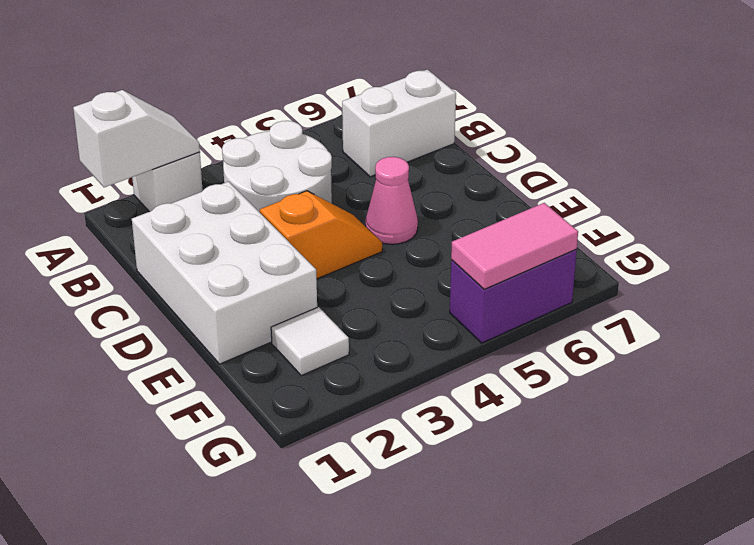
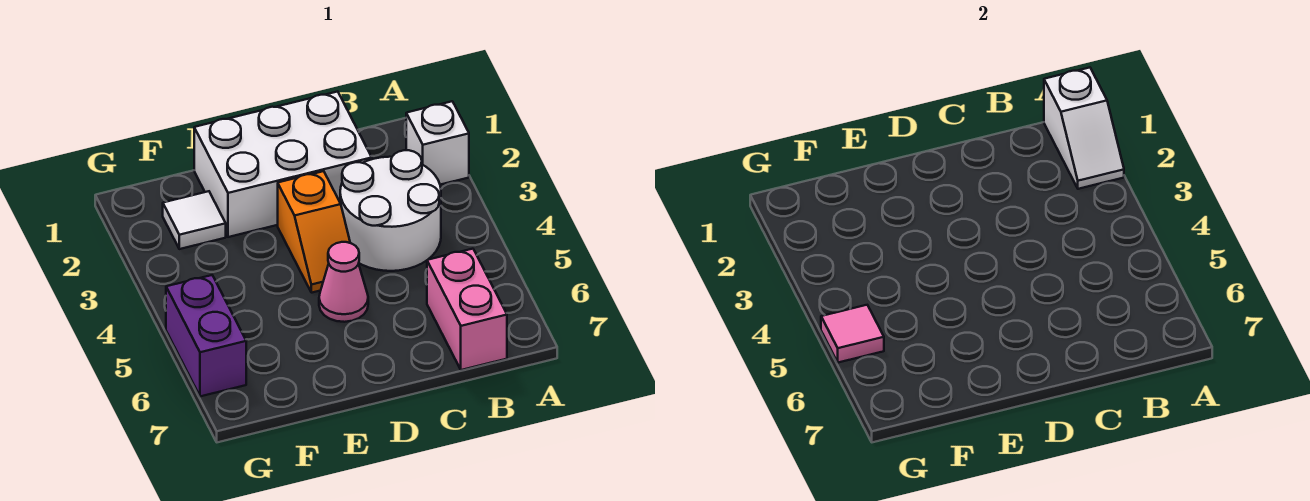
white brick B6:B7 level 1 -> pink brick B6:B7 level 1
pink tile G5:G6 level 2 -> pink tile G5 level 2

